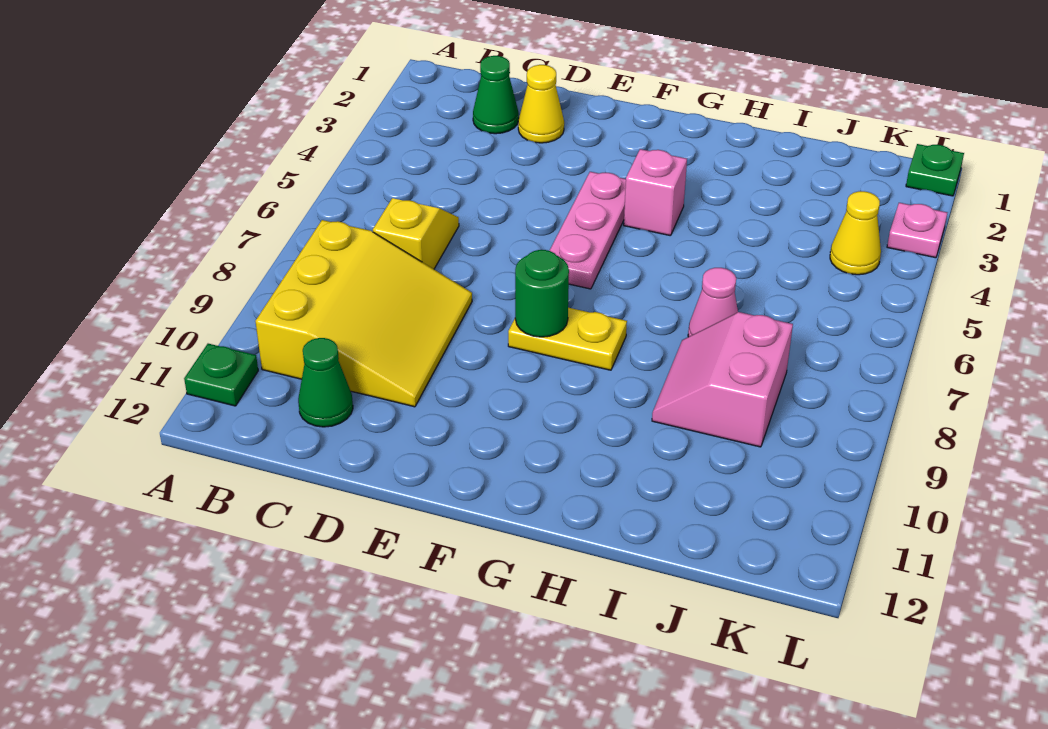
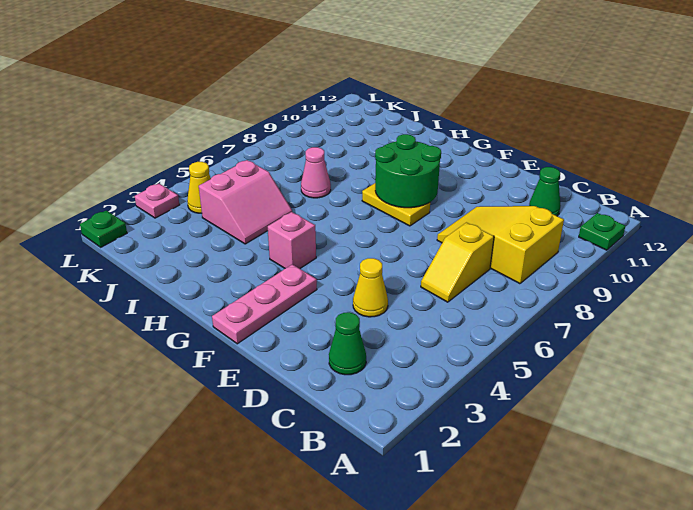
yellow slope B8:D10 level 1 top B -> yellow slope B8:D9 level 1 top B
yellow cone D2 level 1 -> yellow cone D4 level 1
pink plate F4:F6 level 1 -> pink plate F1:F3 level 1
green round brick F8 level 2 -> green round brick F8:G9 level 2
pink slope I8:J9 level 1 top J -> pink slope I4:J5 level 1 top J

